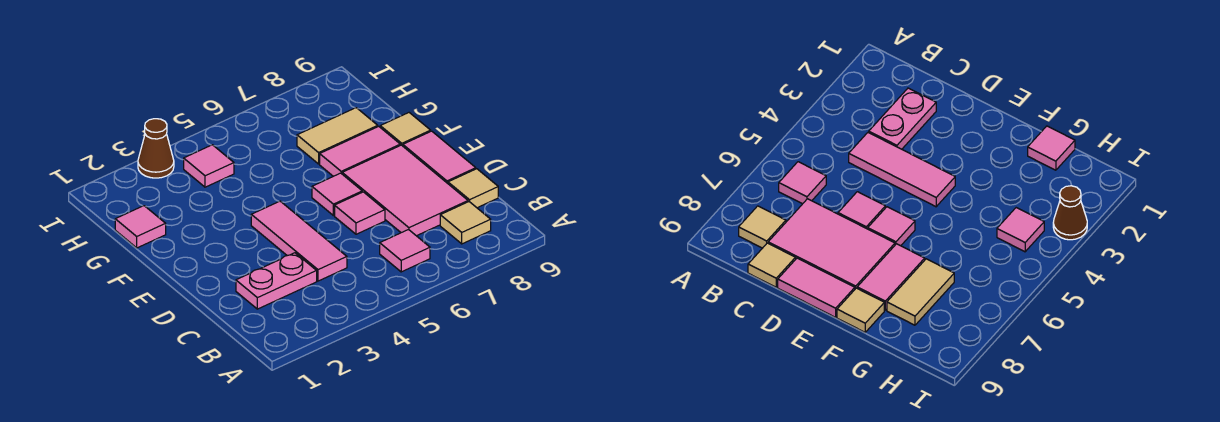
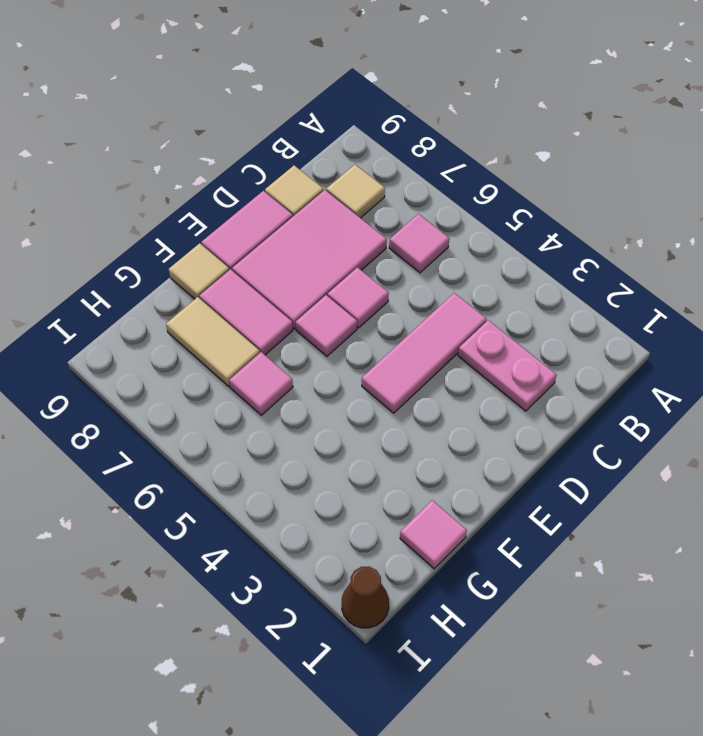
pink tile H4 level 1 -> pink tile G6 level 1
brown cone I3 level 1 -> brown cone I1 level 1

